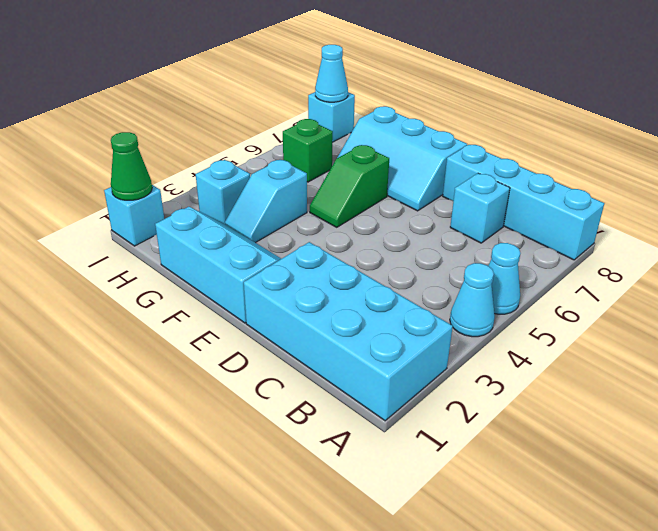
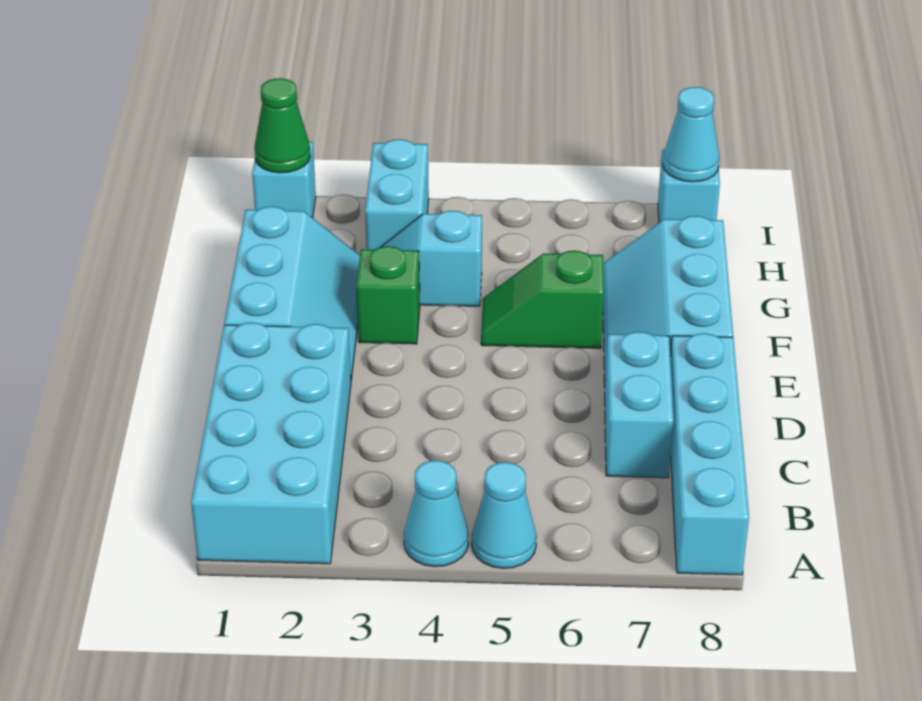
cyan brick C7 level 1 -> cyan brick C7:D7 level 1
cyan brick H3 level 1 -> cyan brick H3:I3 level 1
green brick H6 level 1 -> green brick F3 level 1

